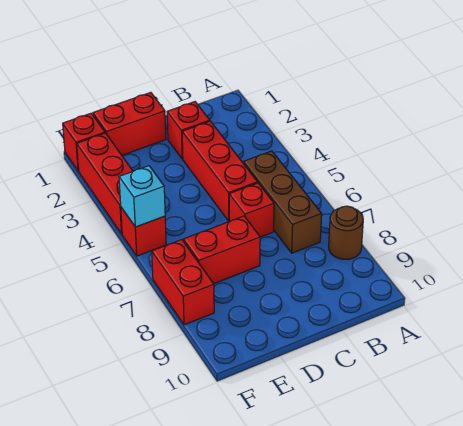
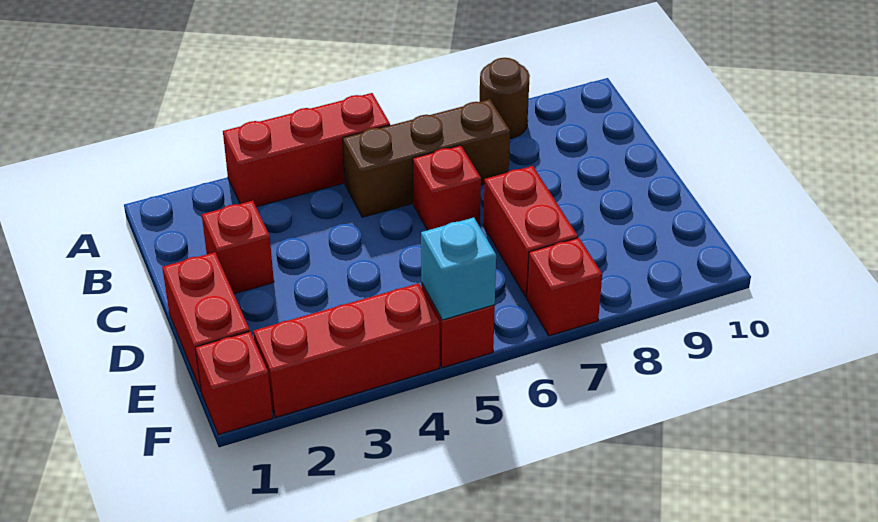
red brick C3:C5 level 1 -> red brick A3:A5 level 1
red brick F7:F8 level 1 -> red brick F7 level 1

